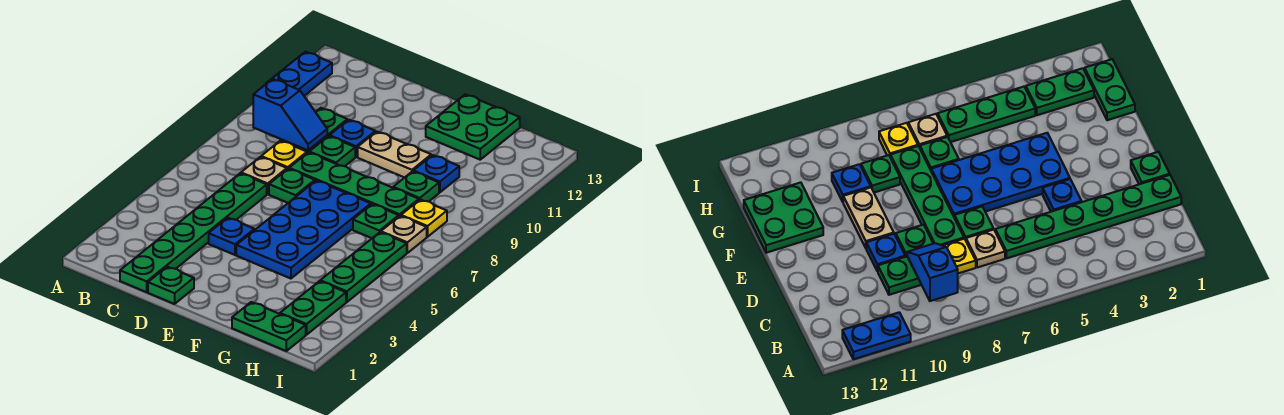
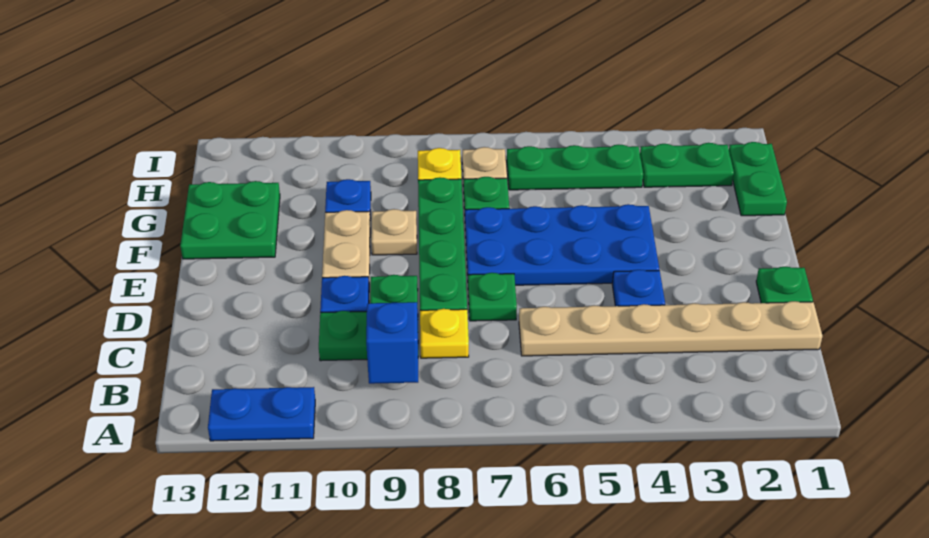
green plate C1:C6 level 1 -> tan plate C1:C6 level 1
tan plate C7 level 1 -> tan plate F9 level 1
green plate G9 level 1 -> none

